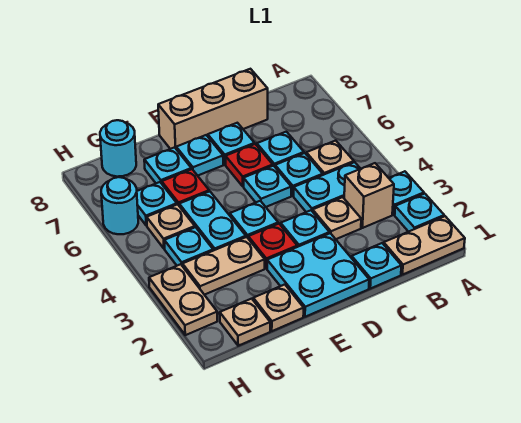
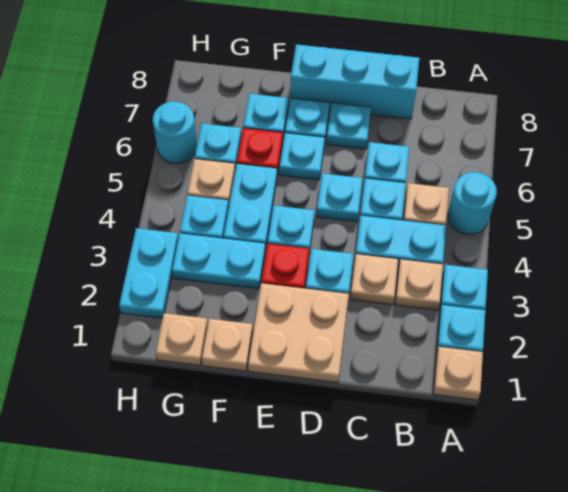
tan plate A1:B1 level 1 -> tan plate A1 level 1
tan brick B3 level 1 -> tan plate B3 level 1
cyan plate C1 level 1 -> cyan plate E6 level 1
tan brick C8:E8 level 1 -> cyan brick C8:E8 level 1
cyan plate D1:E2 level 1 -> tan plate D1:E2 level 1
red plate D6 level 1 -> none
tan plate F3:G3 level 1 -> cyan plate F3:G3 level 1
cyan round brick G8 level 1 -> cyan round brick A5 level 1
tan plate H2:H3 level 1 -> cyan plate H2:H3 level 1

